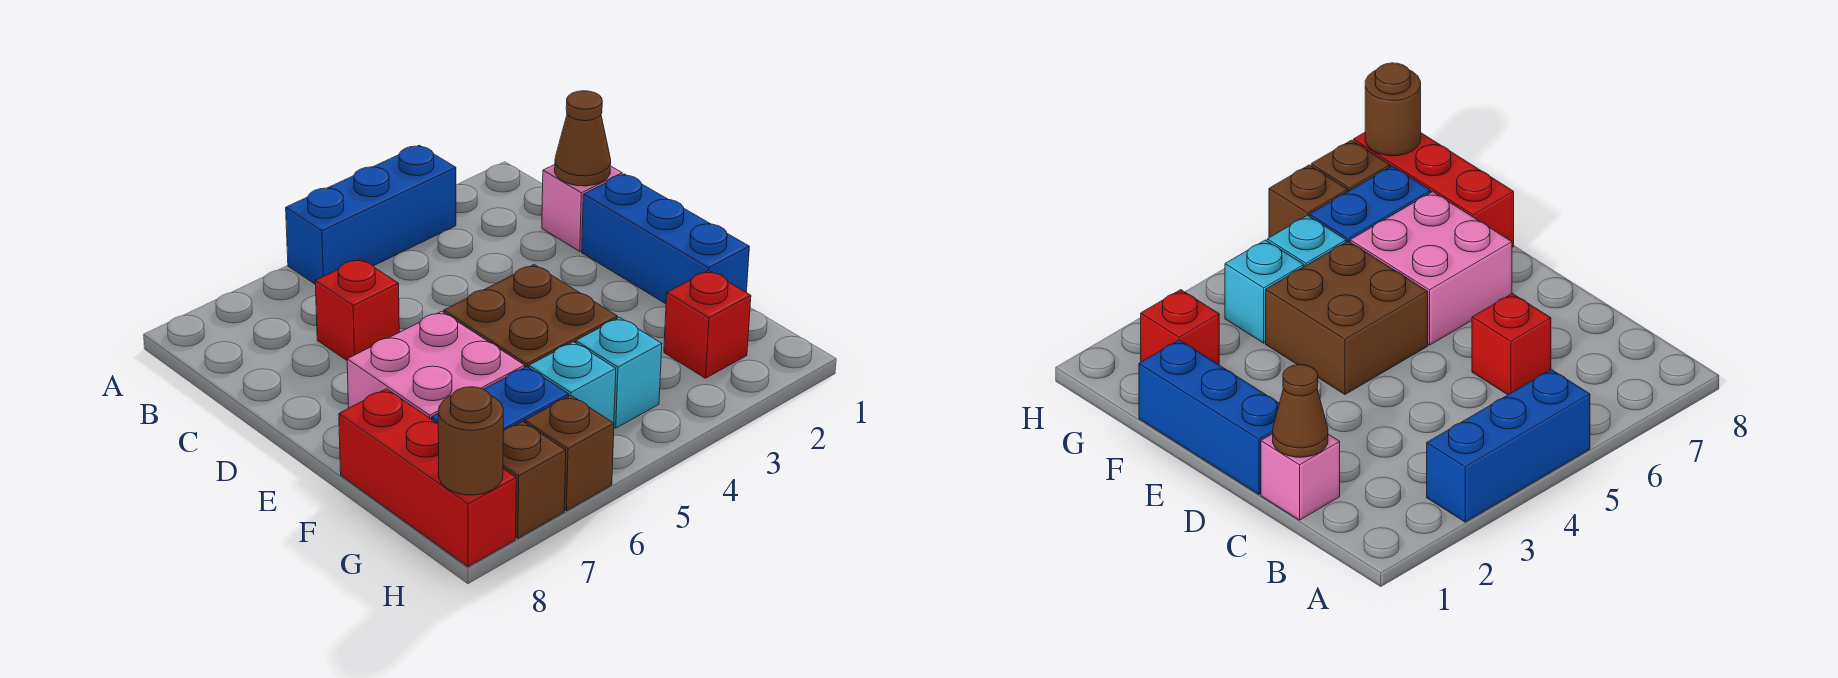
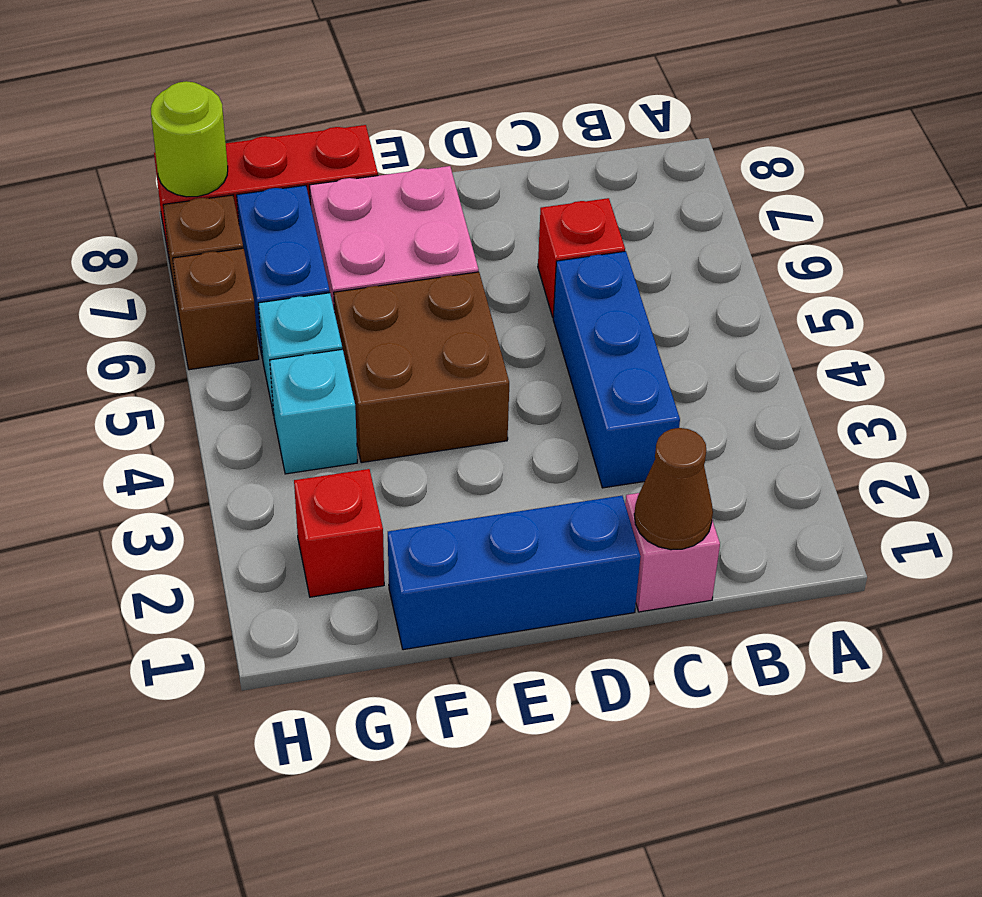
blue brick A3:A5 level 1 -> blue brick C3:C5 level 1
brown round brick H8 level 2 -> lime round brick H8 level 2

